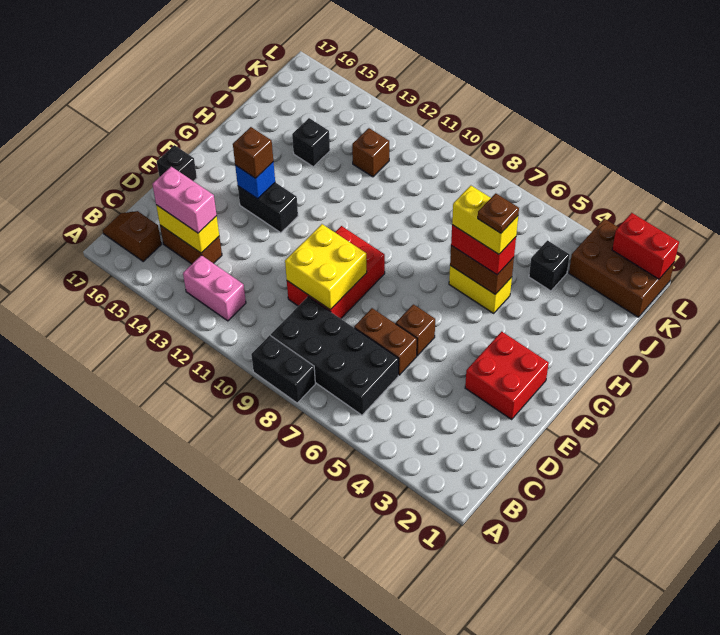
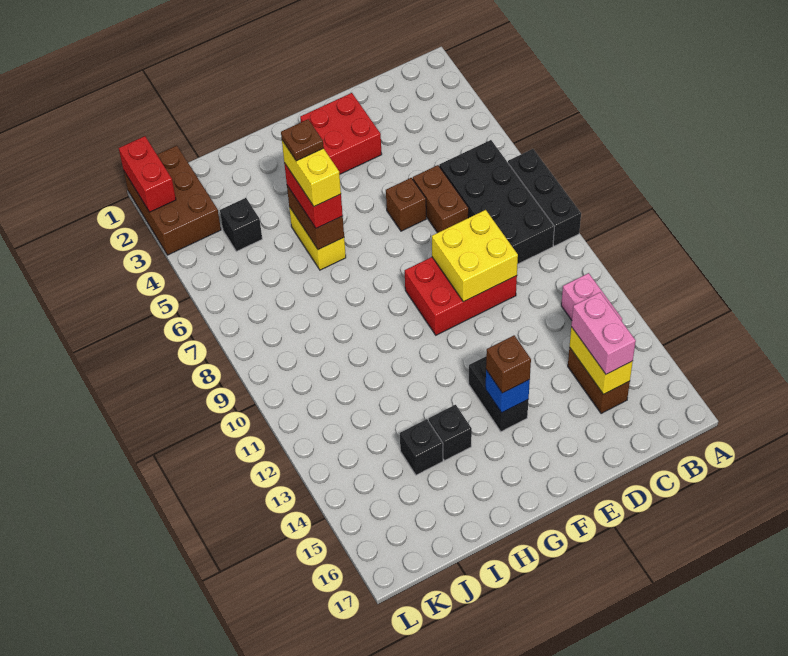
black brick A8:A9 level 1 -> black brick A7:A9 level 1
brown slope B16:B17 level 1 top 16 -> none
black brick E17 level 1 -> black brick H14 level 1
brown brick J12 level 1 -> none

